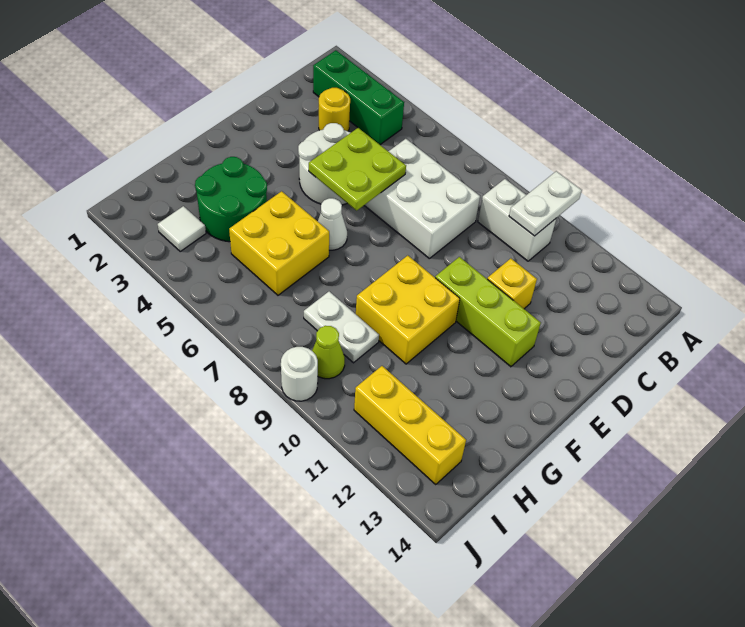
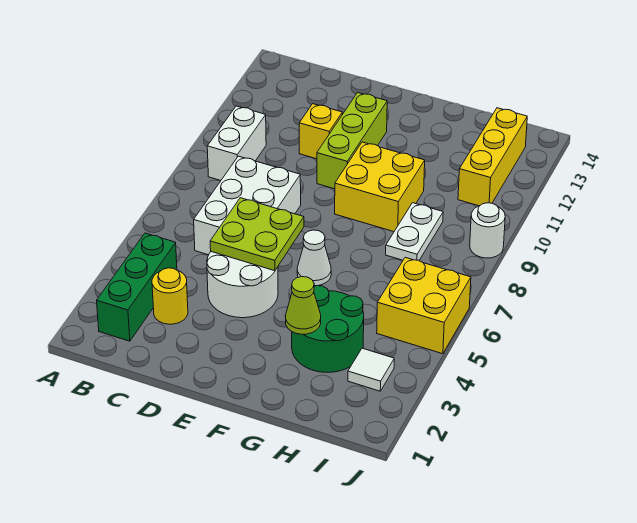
white plate A10:B10 level 2 -> none
yellow brick G5:H6 level 1 -> yellow brick I5:J6 level 1
lime cone I9 level 1 -> lime cone G3 level 2

